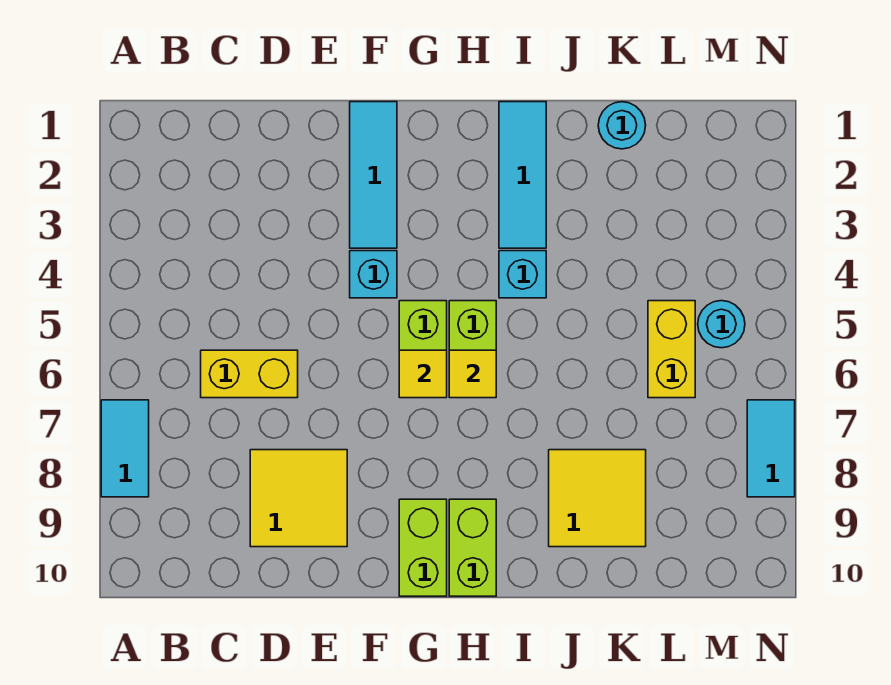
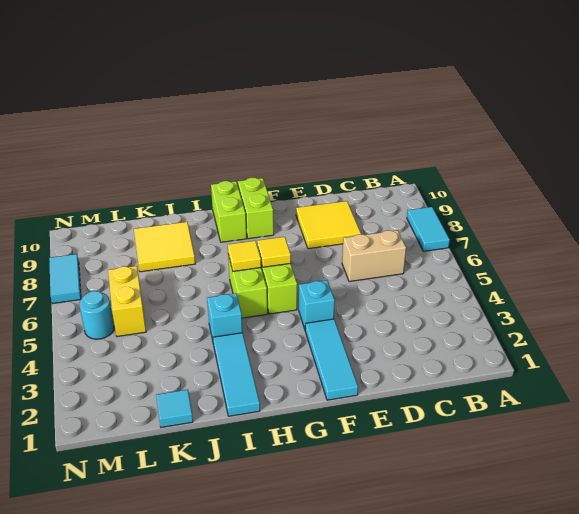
yellow brick C6:D6 level 1 -> tan brick C6:D6 level 1
cyan round brick K1 level 1 -> cyan tile K1 level 1

